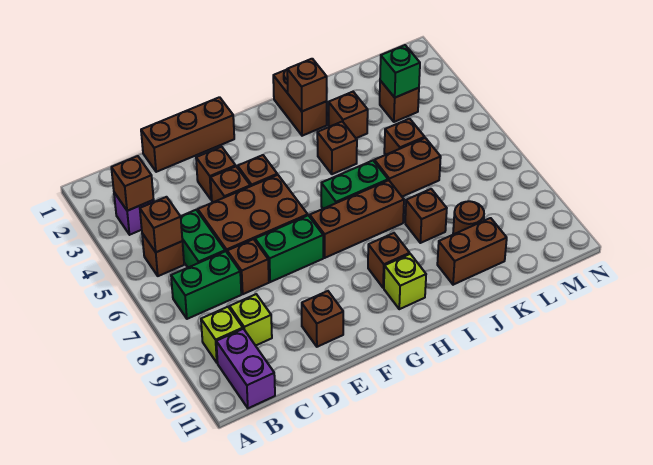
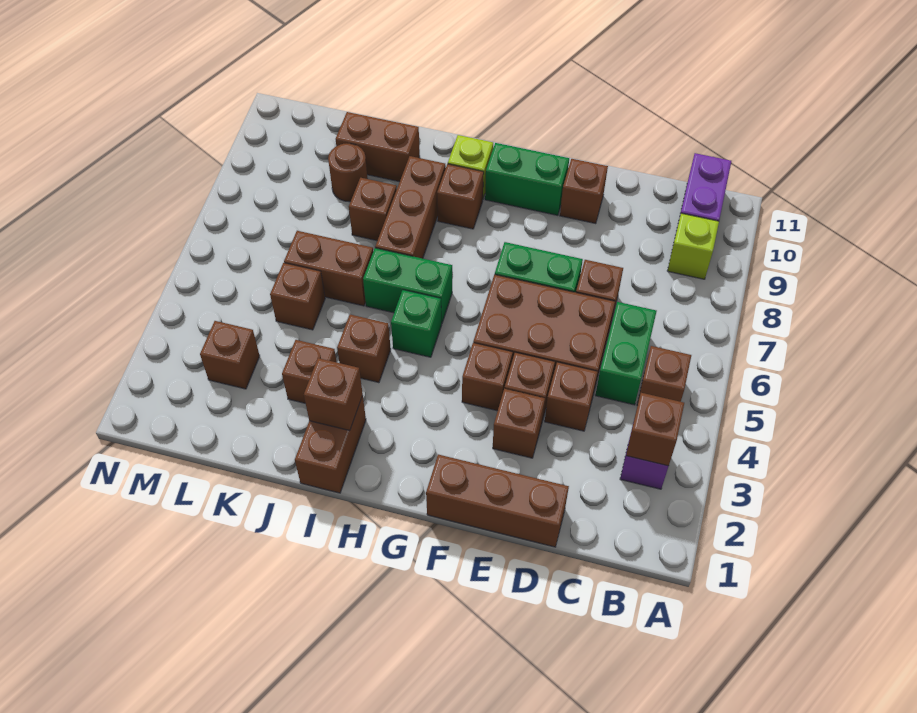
brown brick B5 level 2 -> brown brick D4 level 1
green brick B7:C7 level 1 -> green brick F10:G10 level 1
lime brick C9 level 1 -> none
brown brick G7:I7 level 1 -> brown brick I7:I9 level 1
green brick L3 level 2 -> green brick H5 level 1

